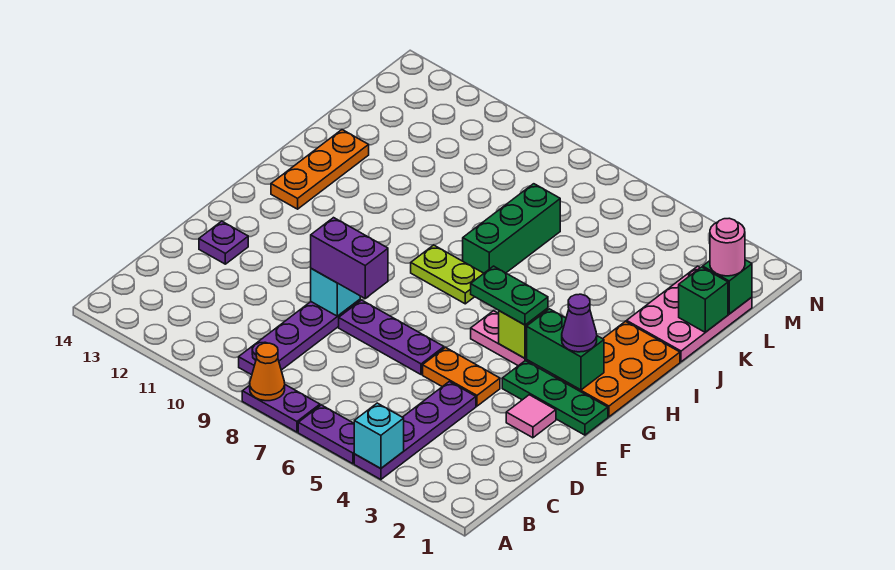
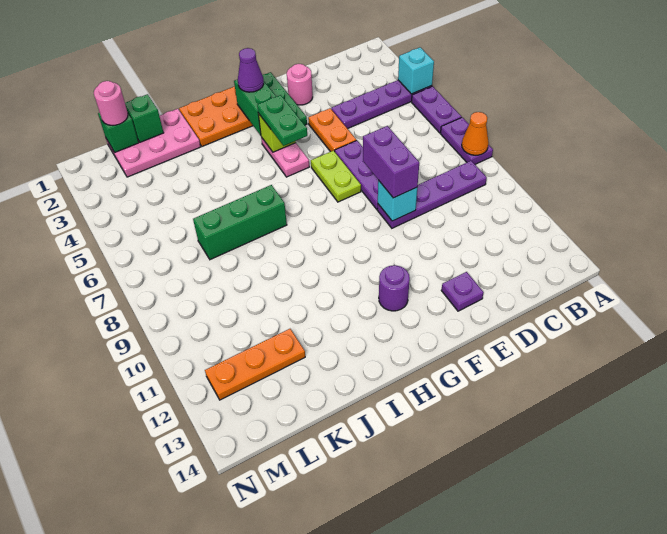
pink tile E2 level 1 -> pink round brick E2 level 1
none -> purple round brick G12 level 1
lime plate H7:H8 level 1 -> lime plate F6:F7 level 1
orange plate H13:J13 level 1 -> orange plate K12:M12 level 1

